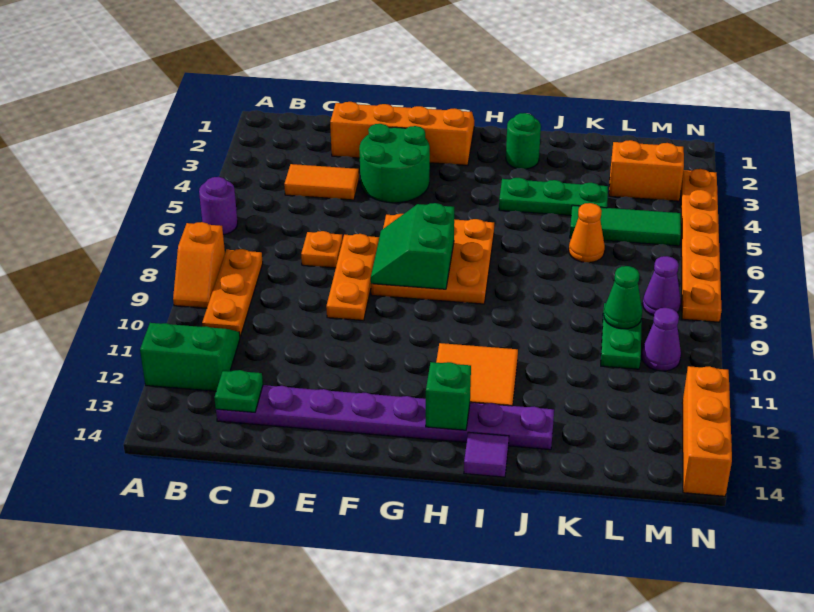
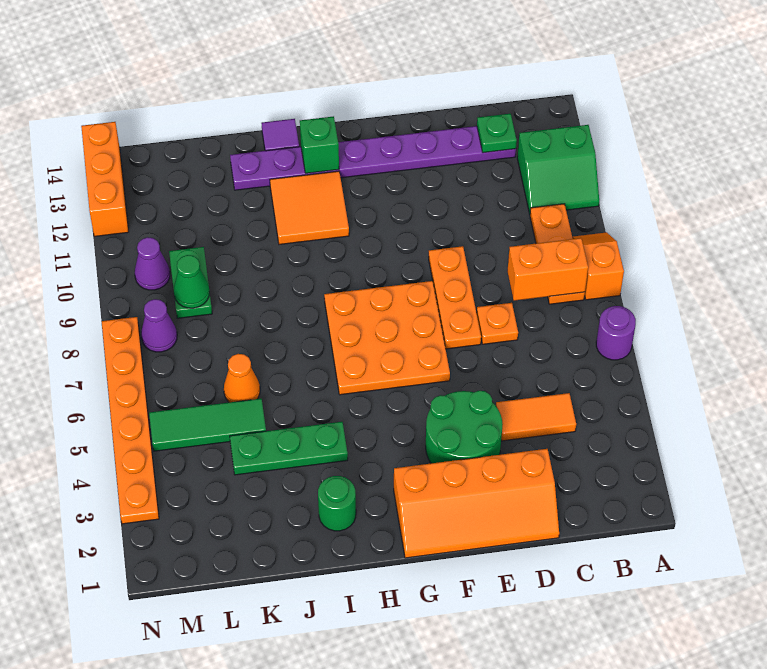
green slope F7:G8 level 2 top G -> none
orange brick L3:M3 level 1 -> orange brick B8:C8 level 2

